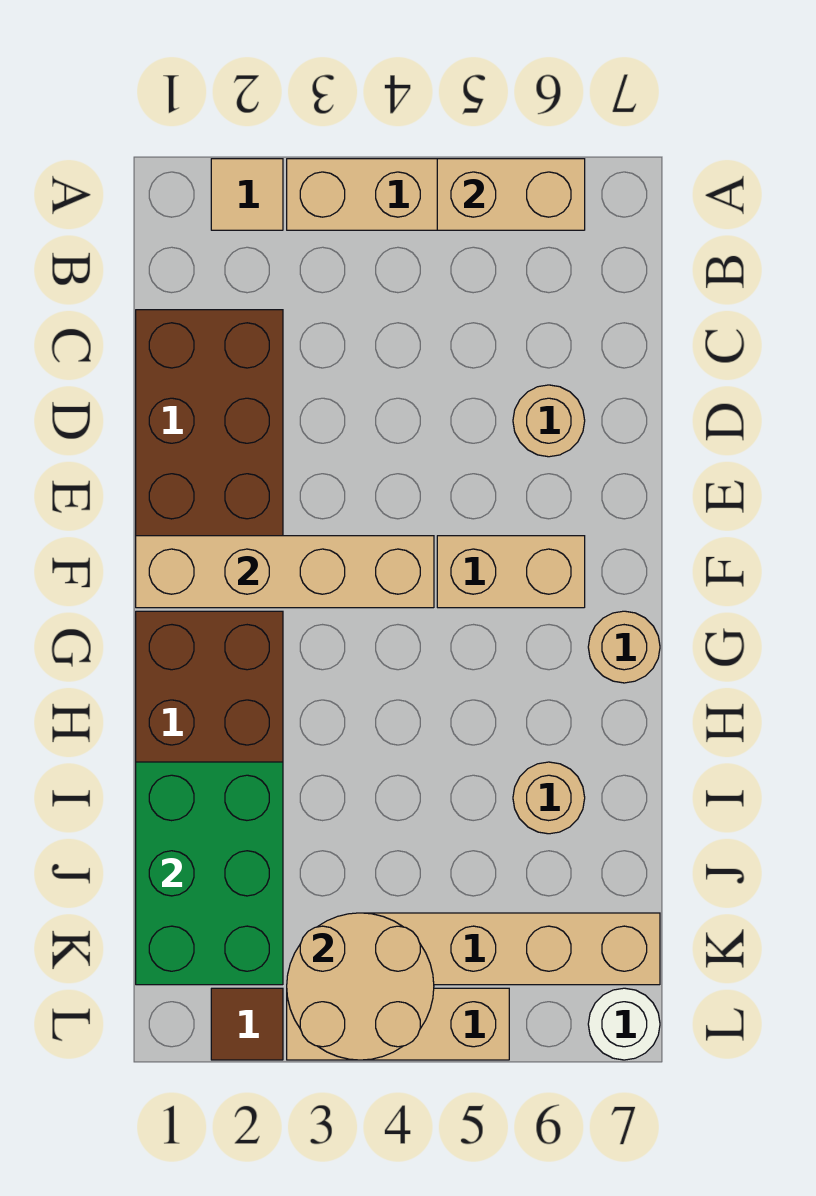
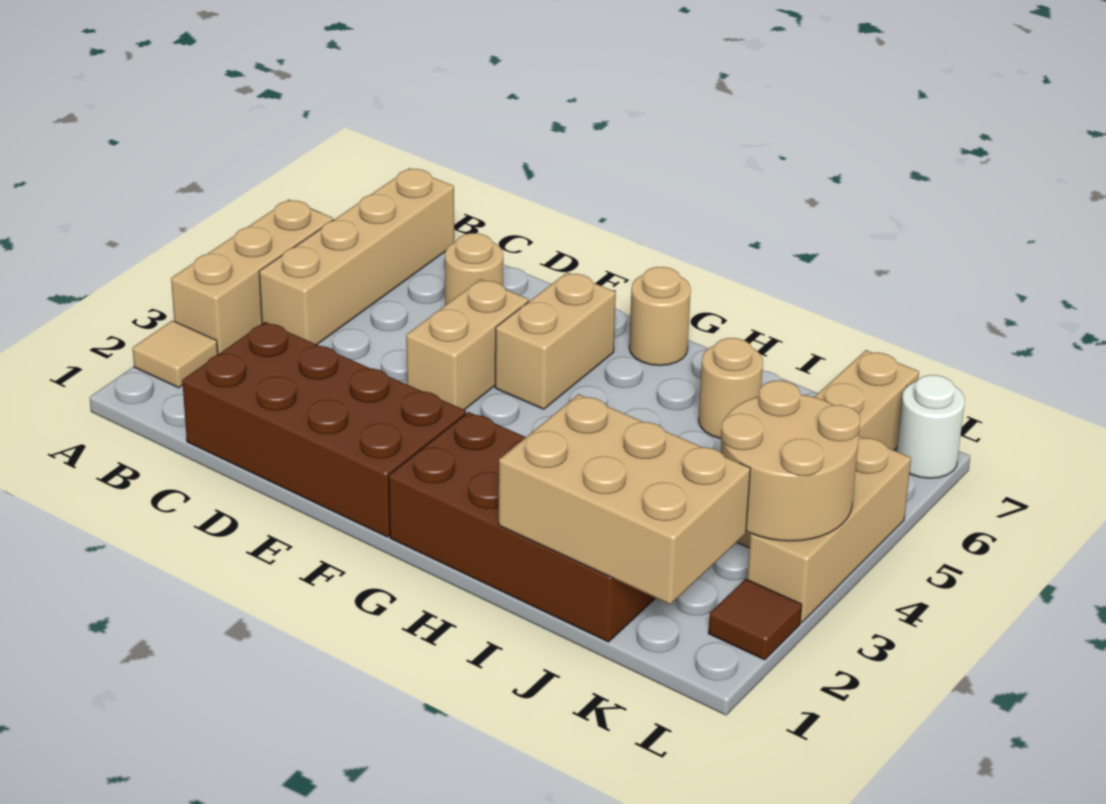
tan brick A5:A6 level 2 -> tan brick E4:E5 level 1
tan brick F1:F4 level 2 -> tan brick B4:B7 level 1
green brick I1:K2 level 2 -> tan brick I1:K2 level 2

